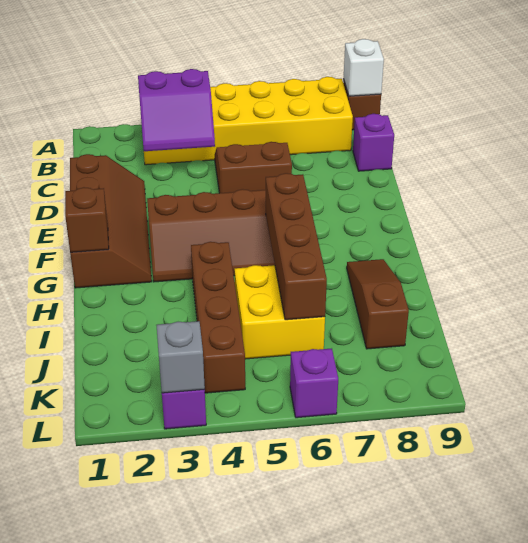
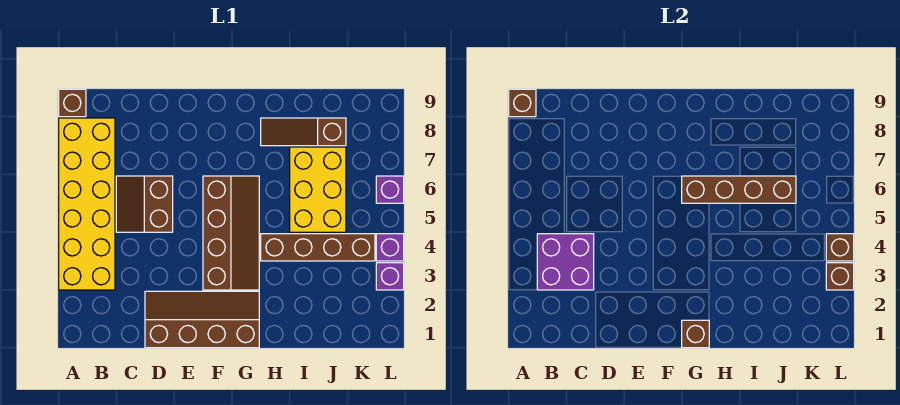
white brick A9 level 2 -> brown brick A9 level 2
purple slope B3:C4 level 2 top B -> purple brick B3:C4 level 2
purple brick C9 level 1 -> purple brick L4 level 1
yellow brick I5:J6 level 1 -> yellow brick I5:J7 level 1
grey brick L3 level 2 -> brown brick L3 level 2
none -> brown brick L4 level 2

